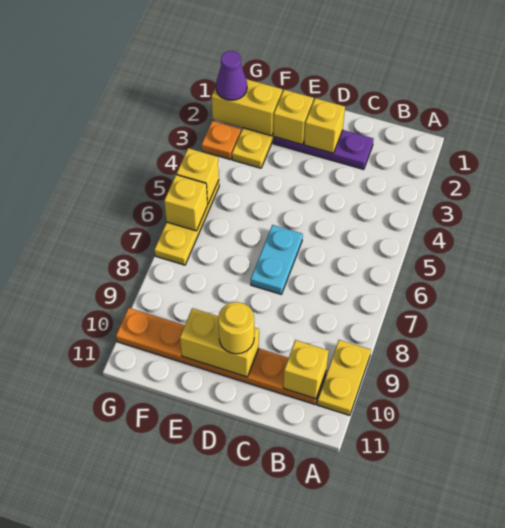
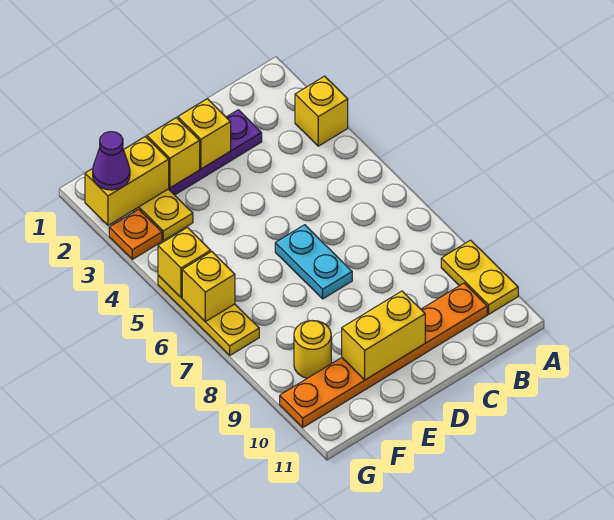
yellow brick B10 level 2 -> yellow brick A3 level 1
yellow round brick D10 level 3 -> yellow round brick F9 level 1

